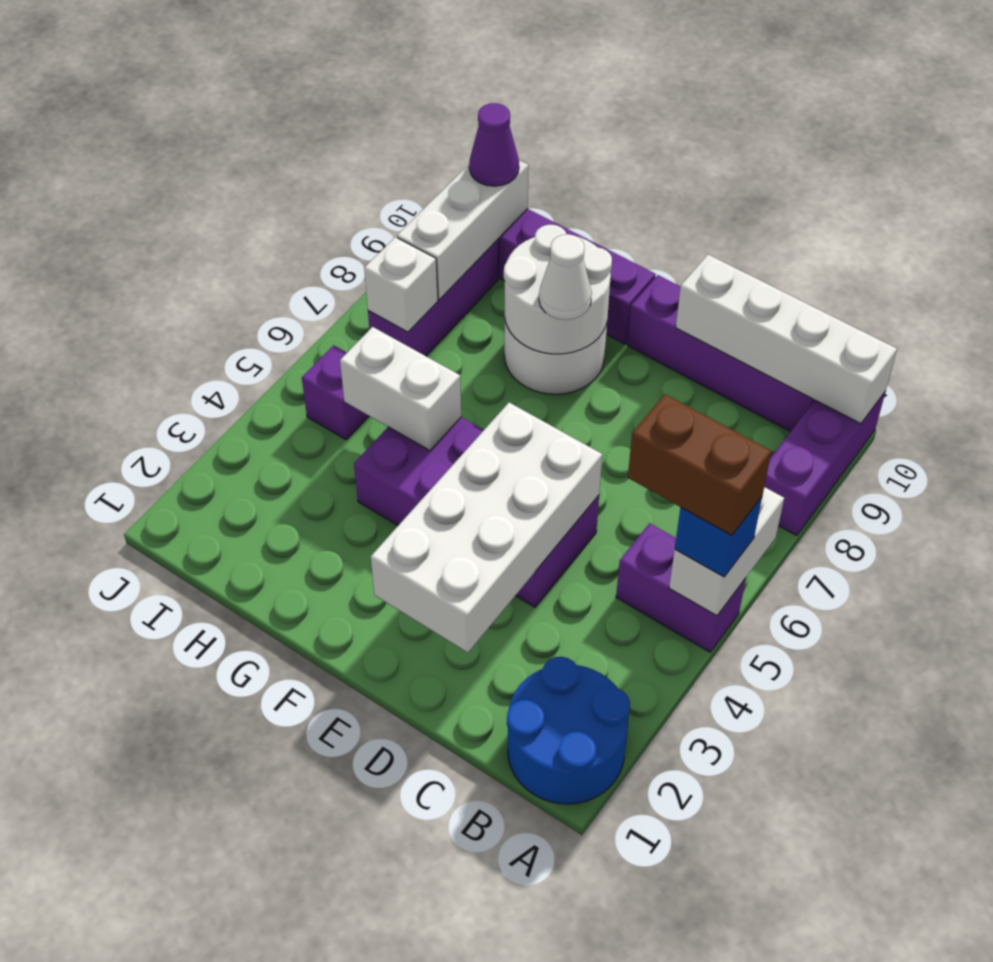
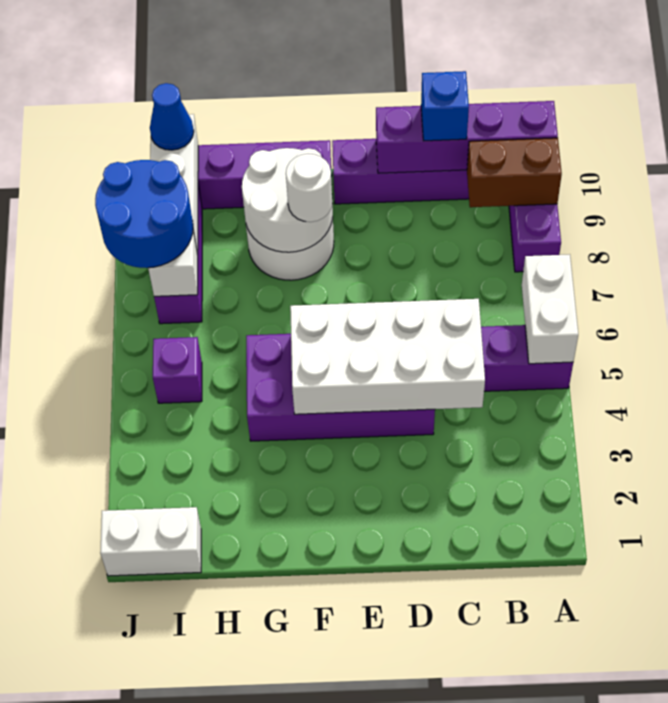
blue round brick A1:B2 level 1 -> blue round brick I7:J8 level 3
blue brick A5 level 3 -> blue brick C10 level 3
brown brick A5:B5 level 4 -> brown brick A9:B9 level 2
white brick A10:D10 level 2 -> purple brick A10:D10 level 2
white brick D2:E5 level 2 -> white brick C4:F5 level 2
white cone F8 level 3 -> white round brick F8 level 3
white brick G5:H5 level 2 -> white brick I1:J1 level 1
purple cone I10 level 3 -> blue cone I10 level 3

